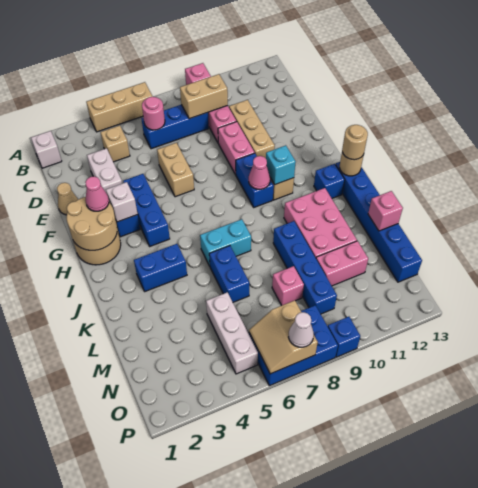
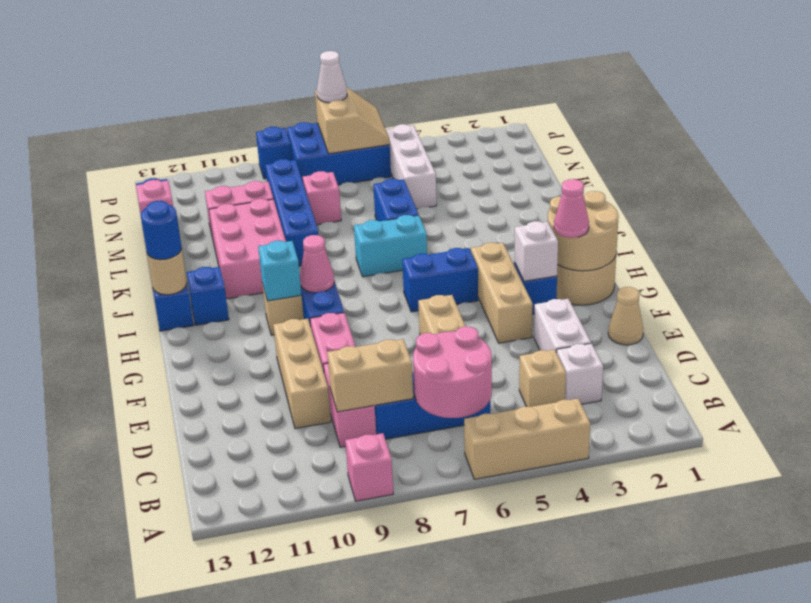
white brick B1 level 1 -> white brick C3 level 1
pink round brick C6 level 2 -> pink round brick B6:C7 level 2
blue brick F4:H4 level 1 -> tan brick F4:H4 level 1
tan round brick I13 level 3 -> blue round brick I13 level 3
blue brick J3:J4 level 1 -> blue brick H5:H6 level 1

